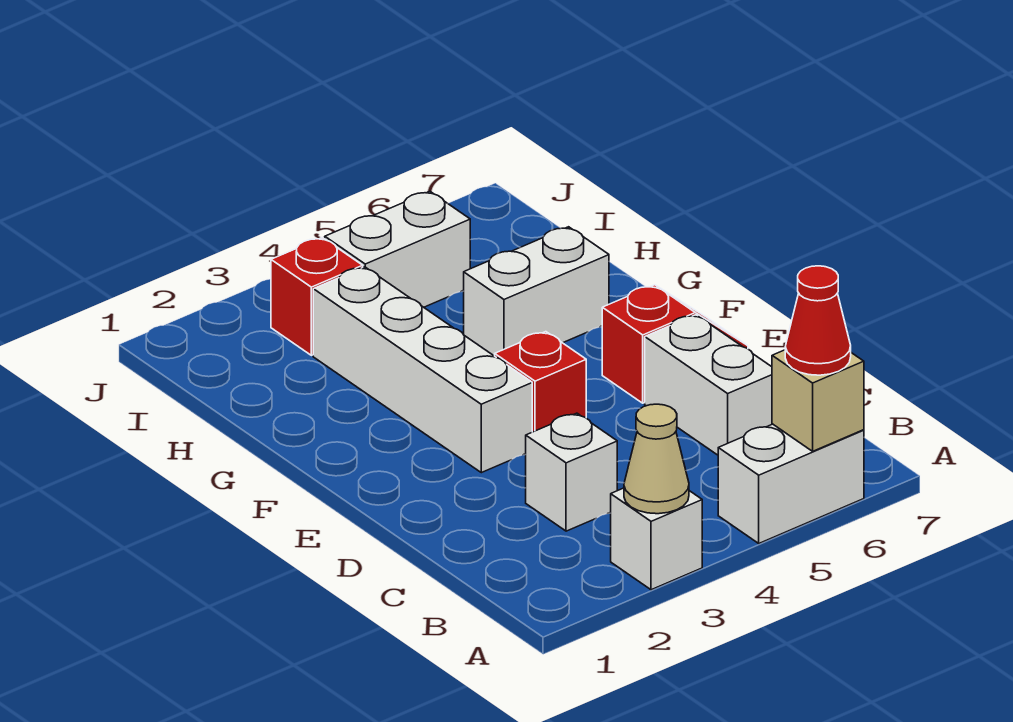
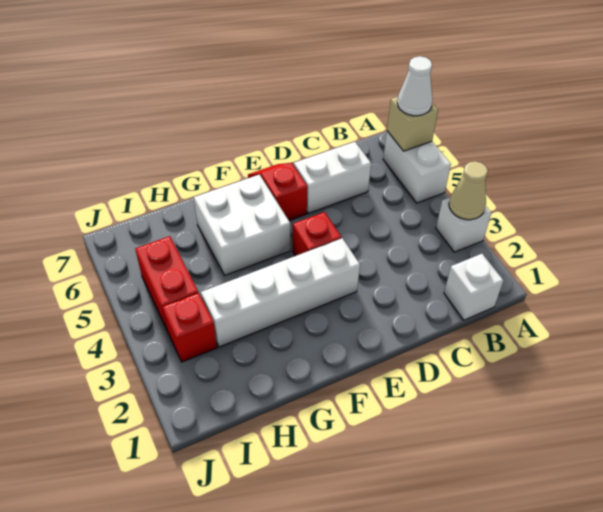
red cone A6 level 3 -> white cone A6 level 3
white brick C3 level 1 -> white brick B1 level 1
white brick G5:G6 level 1 -> white brick F5:G6 level 1
white brick I4:I5 level 1 -> red brick I4:I5 level 1

